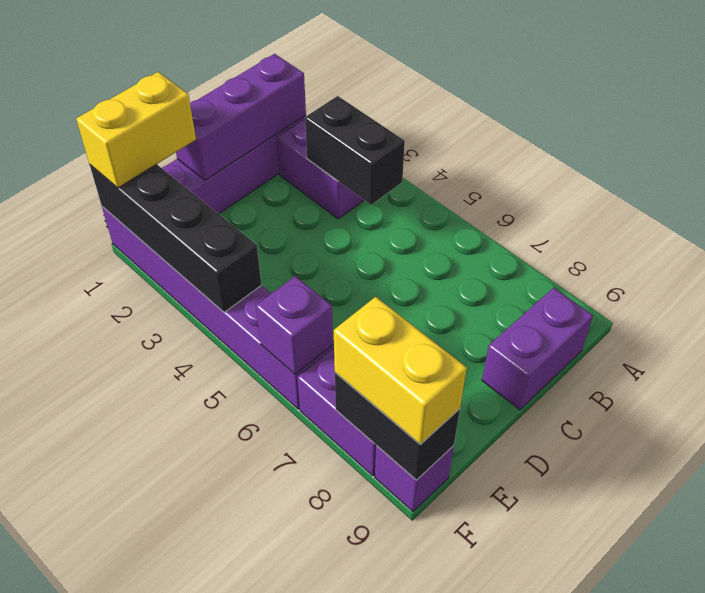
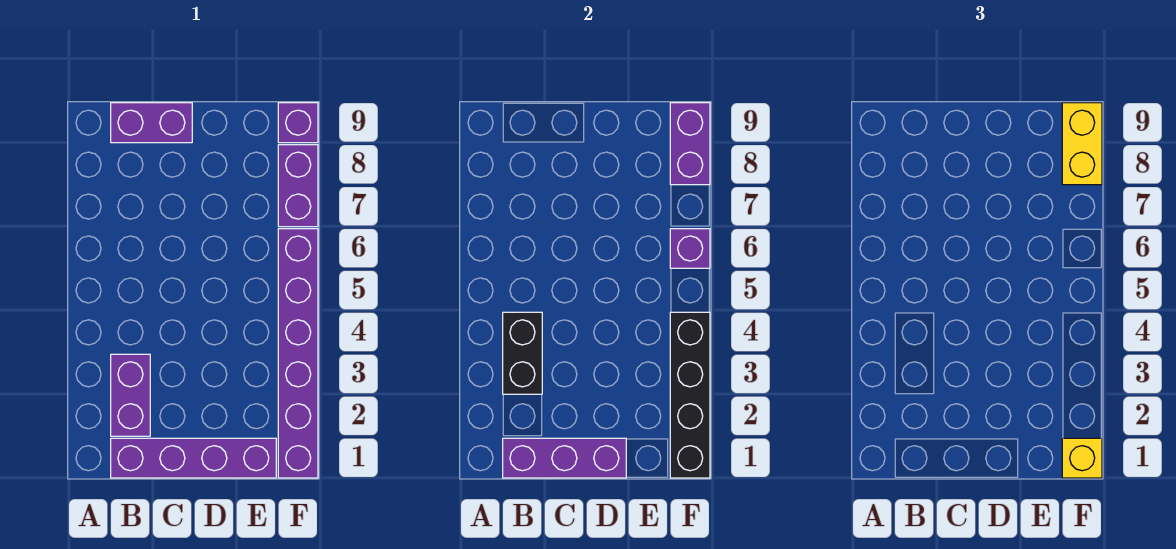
yellow brick E1:F1 level 3 -> yellow brick F1 level 3
black brick F8:F9 level 2 -> purple brick F8:F9 level 2

